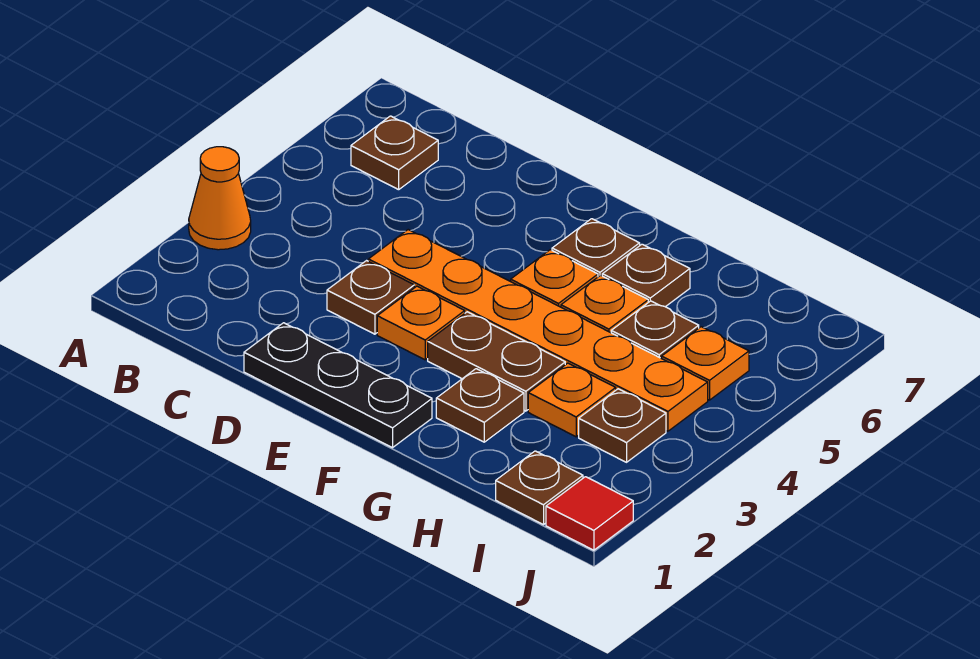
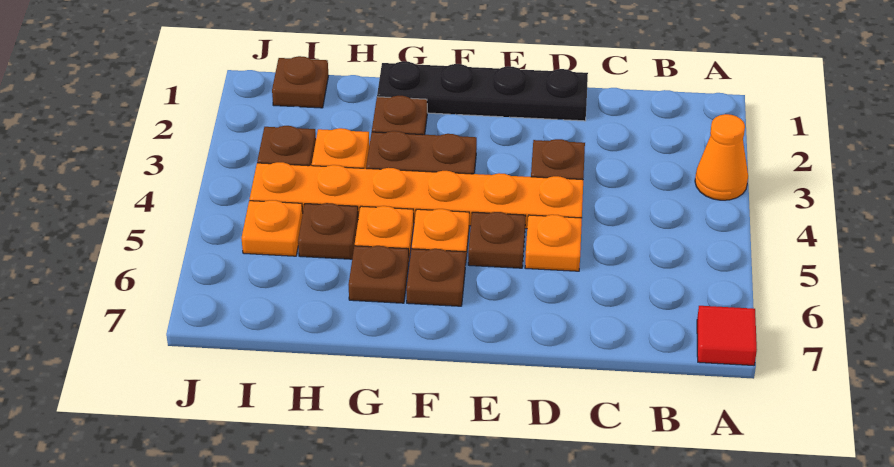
brown plate B6 level 1 -> brown plate E5 level 1
black plate D1:F1 level 1 -> black plate D1:G1 level 1
orange plate E3 level 1 -> orange plate D5 level 1
red tile J1 level 1 -> red tile A7 level 1

